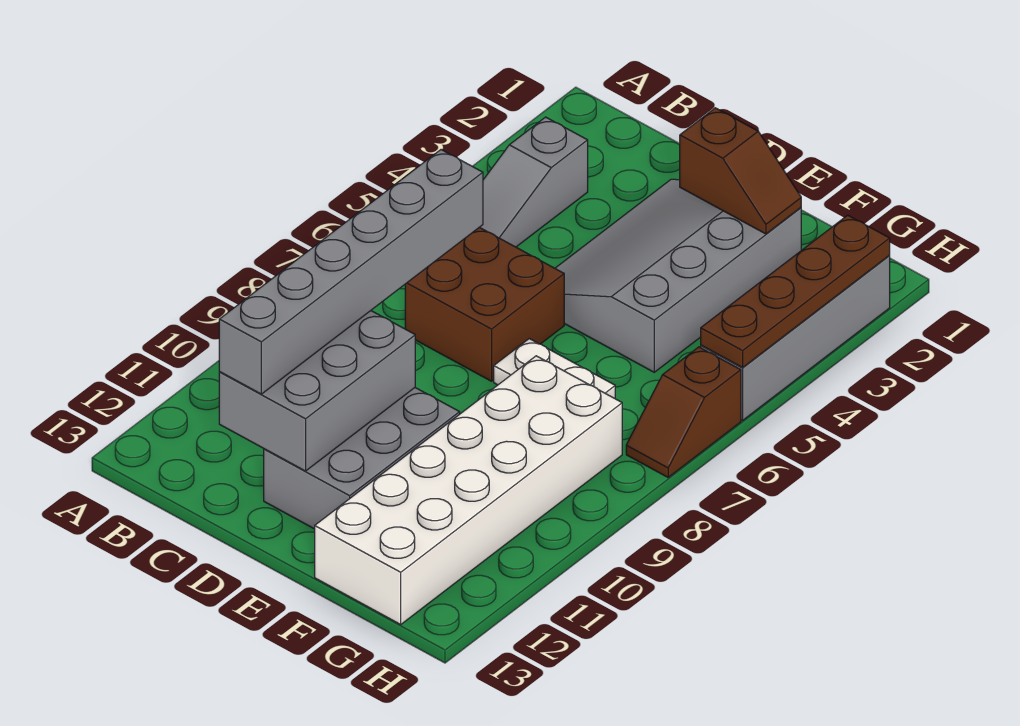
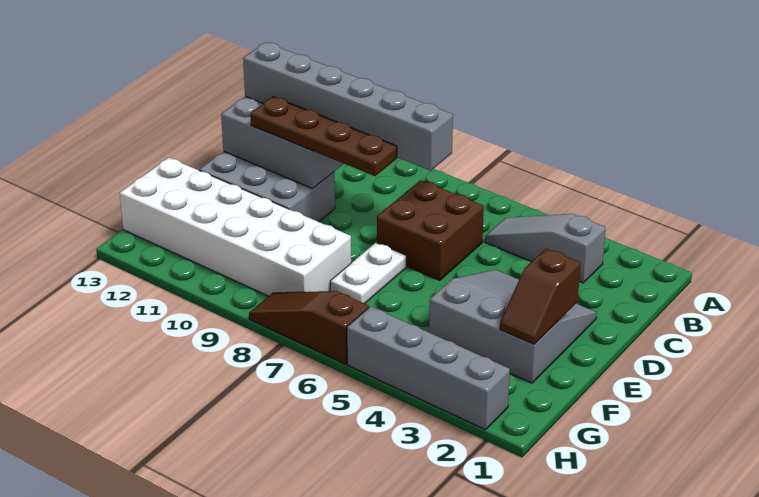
grey slope D2:F5 level 1 top F -> grey slope D2:F4 level 1 top F
brown plate H2:H5 level 2 -> brown plate D8:D11 level 3
brown slope H6:H7 level 1 top 6 -> brown slope H6:H8 level 1 top 6

